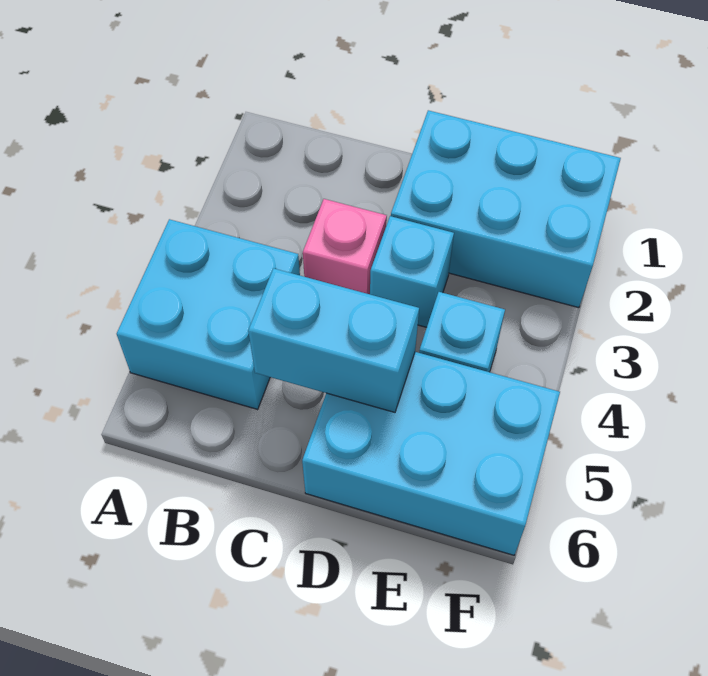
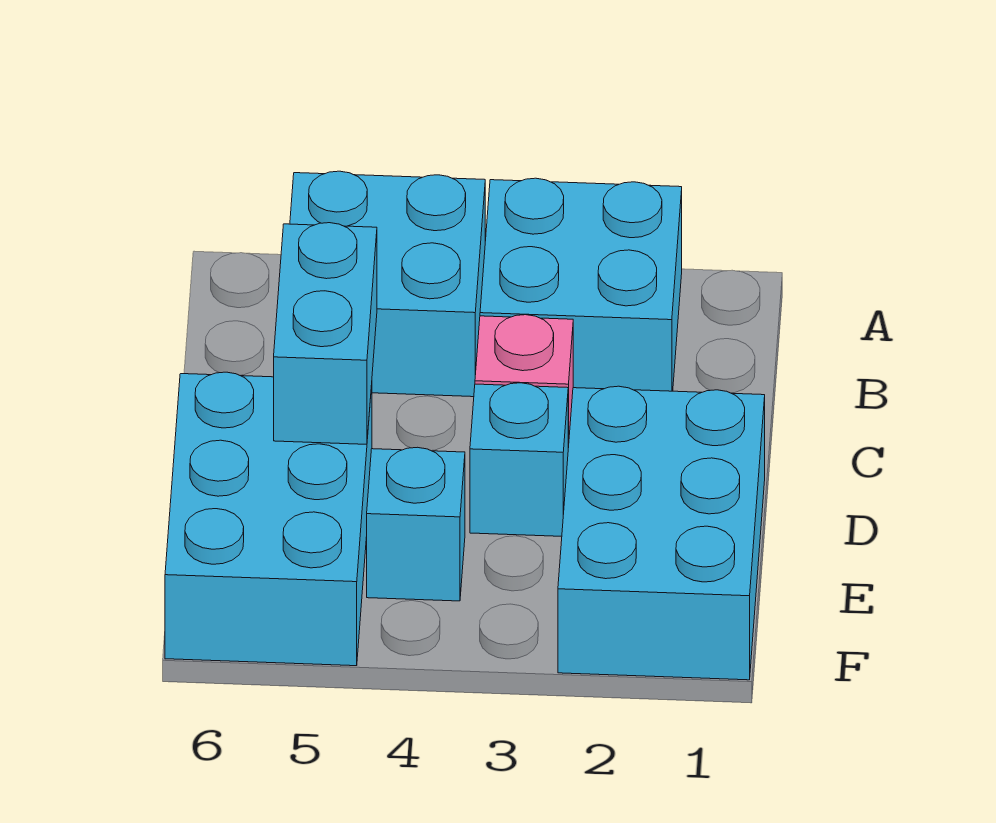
none -> cyan brick A2:B3 level 1

